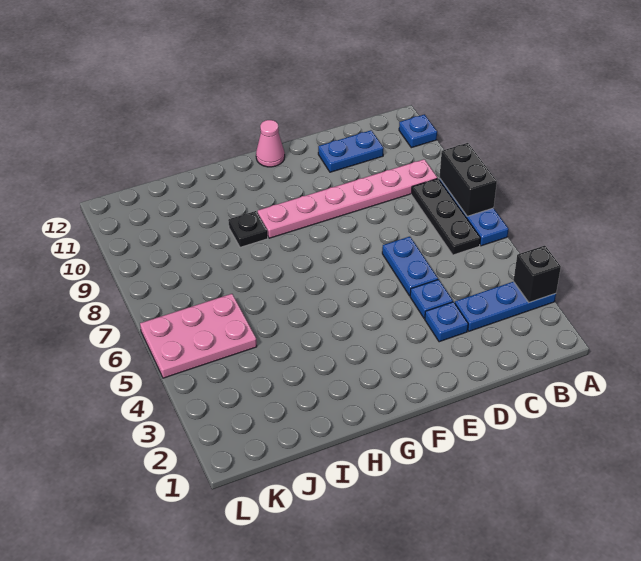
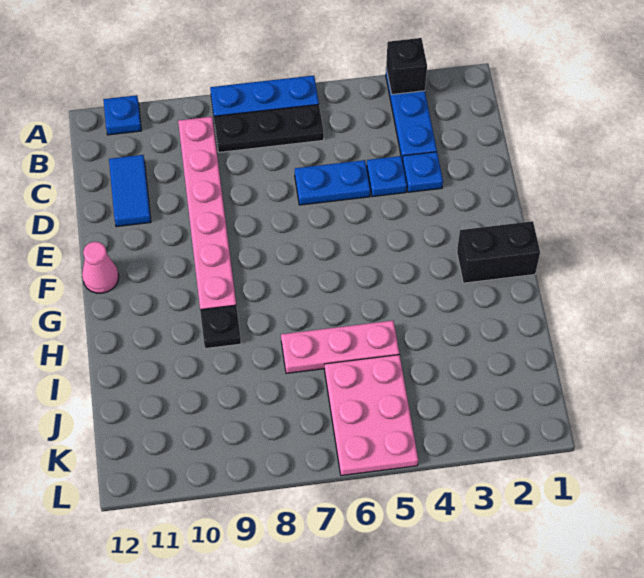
black brick A7:A8 level 2 -> black brick G1:G2 level 1
blue plate C11:D11 level 1 -> blue tile C11:D11 level 1
none -> pink plate I5:I7 level 1

